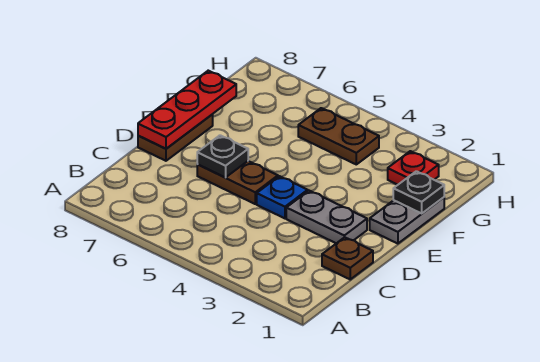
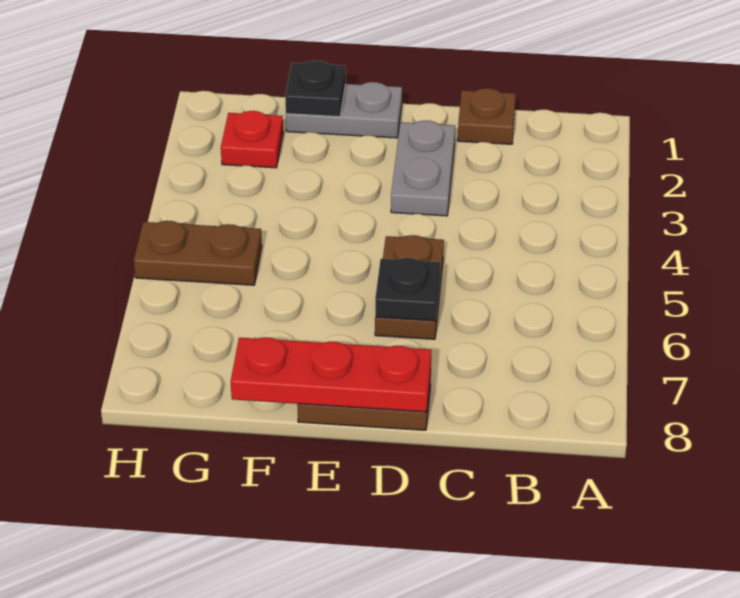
blue plate D4 level 1 -> none
brown plate G4:G5 level 1 -> brown plate G5:H5 level 1

